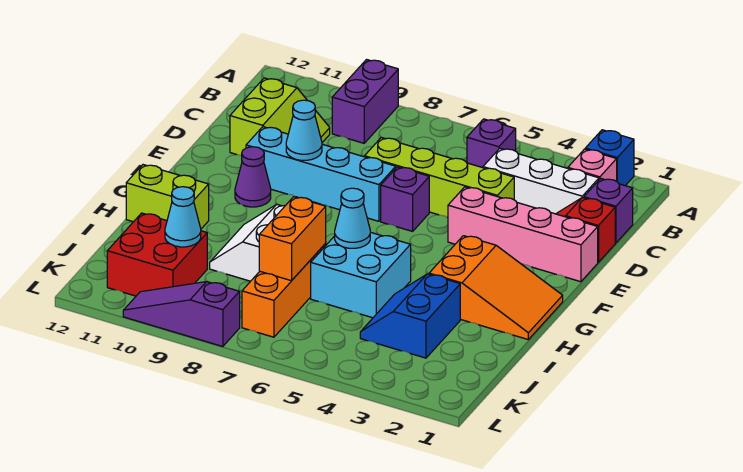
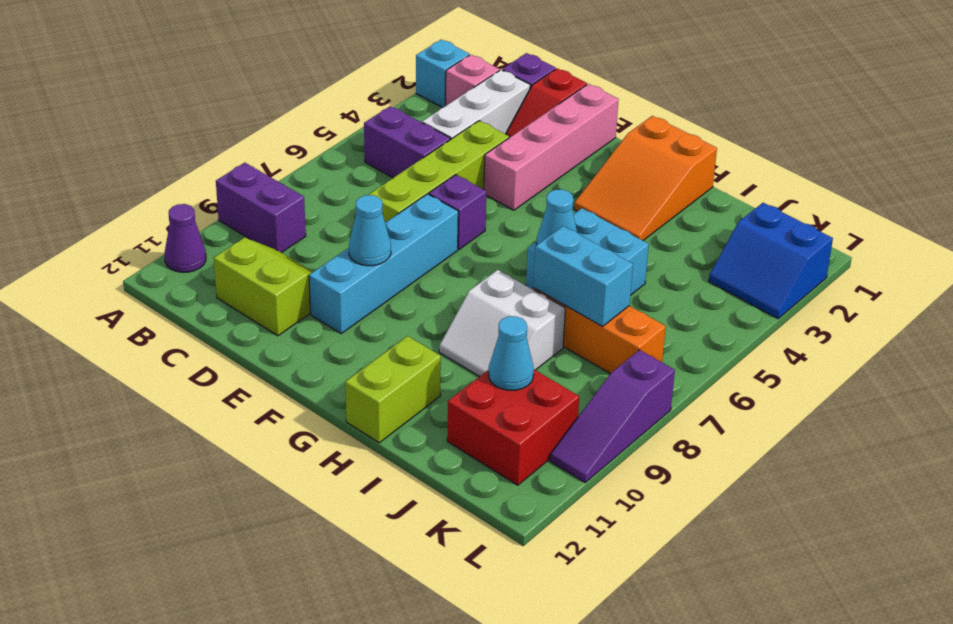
blue brick A2 level 1 -> cyan brick A2 level 1
purple brick B5 level 1 -> purple brick B5:C5 level 1
purple cone F10 level 1 -> purple cone A11 level 1
orange slope G1:H3 level 1 top 3 -> orange slope G1:H3 level 1 top 1
blue slope I3:J4 level 1 top 3 -> blue slope K2:L3 level 1 top 2
orange brick I7:J7 level 2 -> cyan brick I7:J7 level 2

